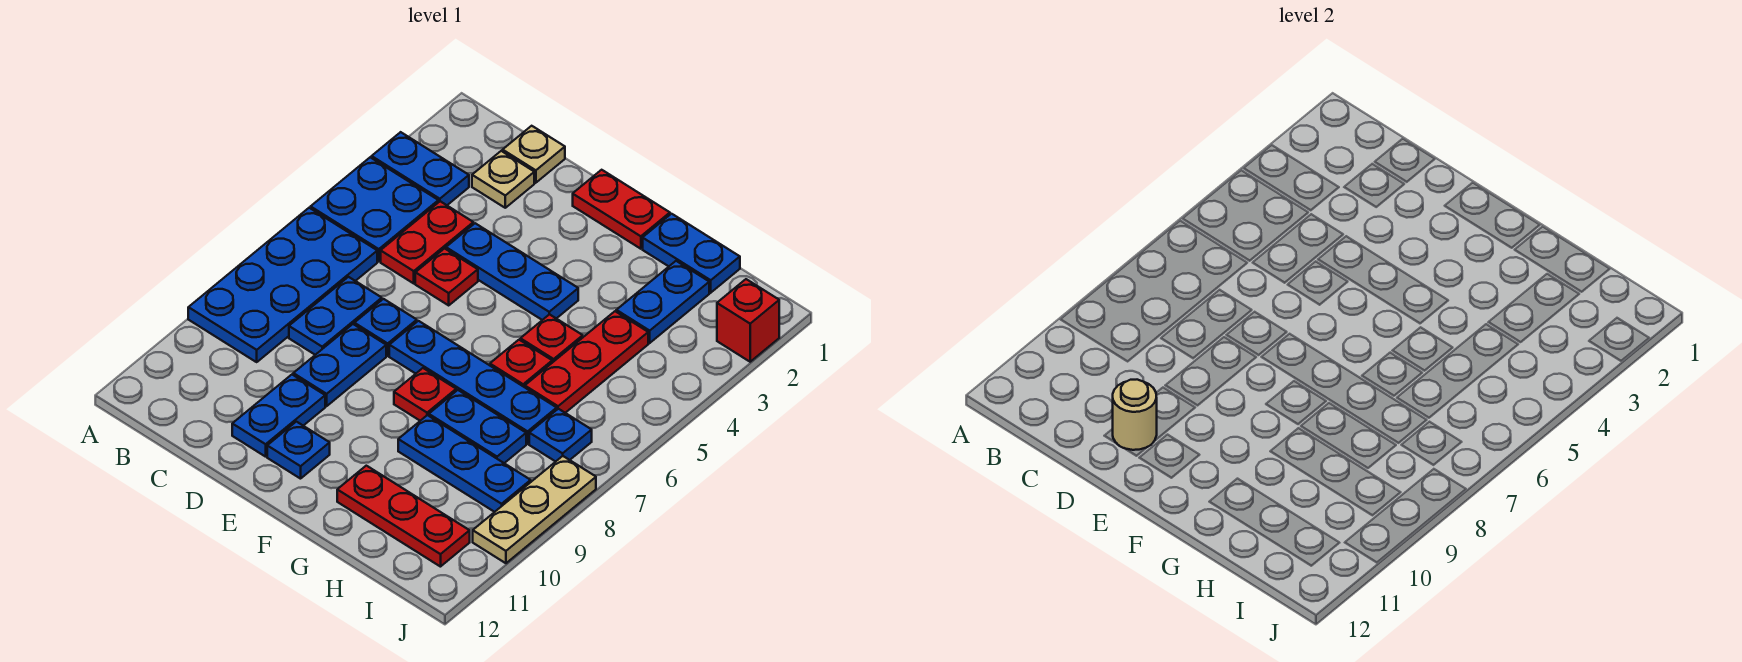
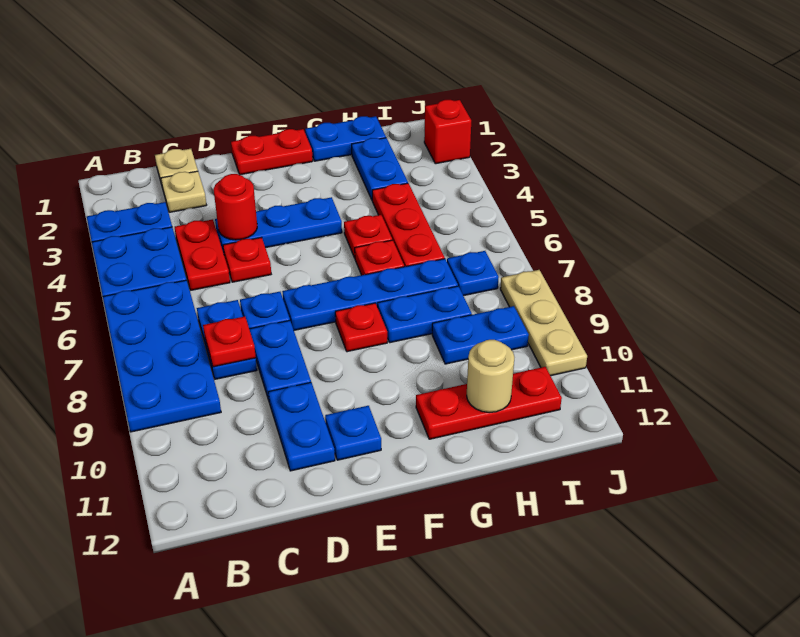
none -> red plate C8 level 2
none -> red round brick D4 level 2
tan round brick D11 level 2 -> tan round brick H11 level 2
blue plate G9:I9 level 1 -> blue plate H9:I9 level 1

